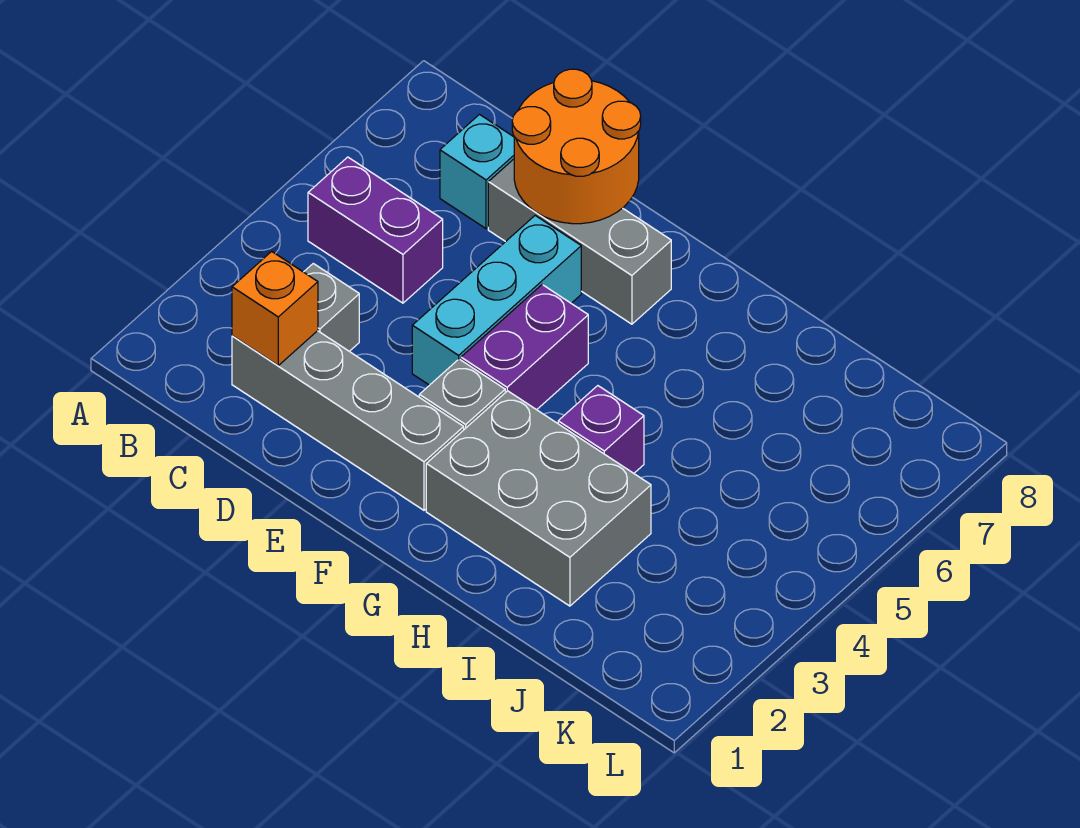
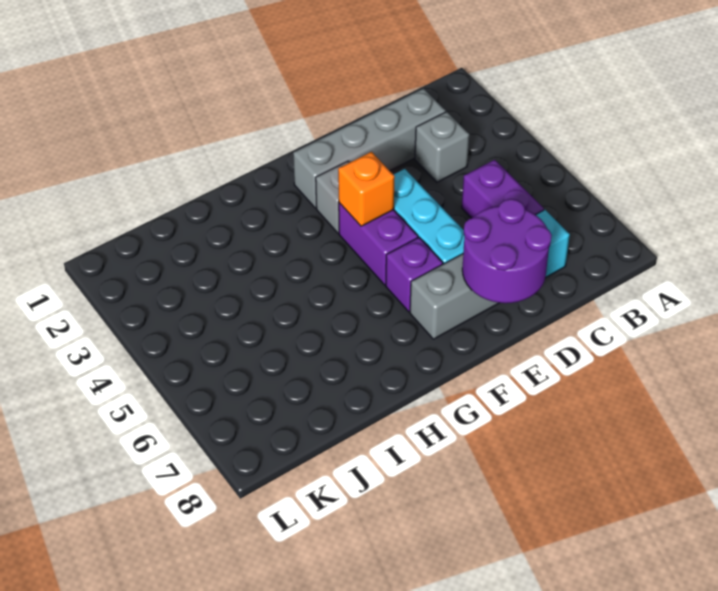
purple brick B5:C5 level 1 -> purple brick C5:C6 level 1
orange brick C2 level 2 -> orange brick F4 level 2
orange round brick D7:E8 level 2 -> purple round brick D7:E8 level 2
grey brick G2:I3 level 1 -> none
purple brick H4 level 1 -> purple brick F6 level 1

